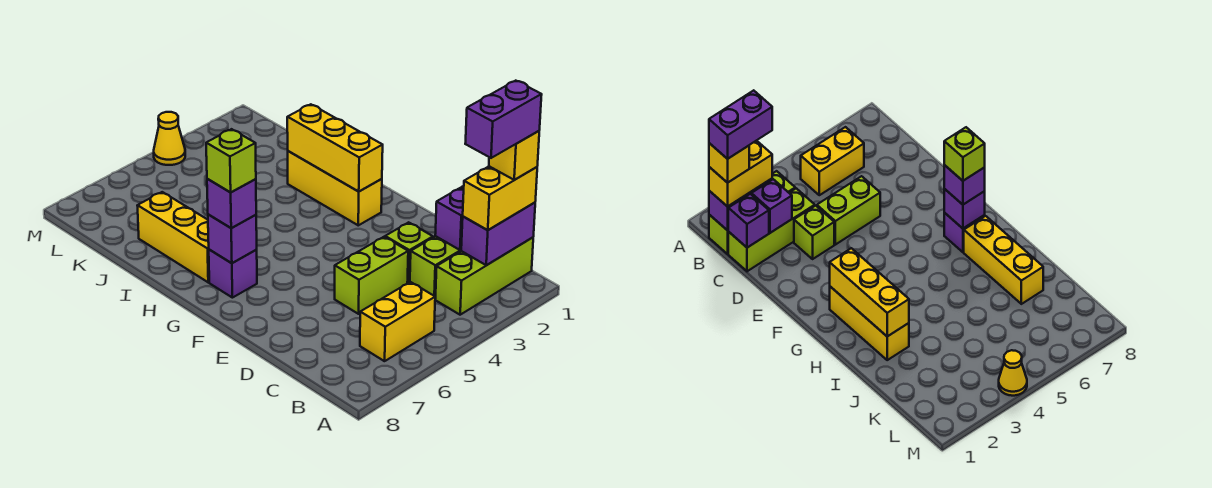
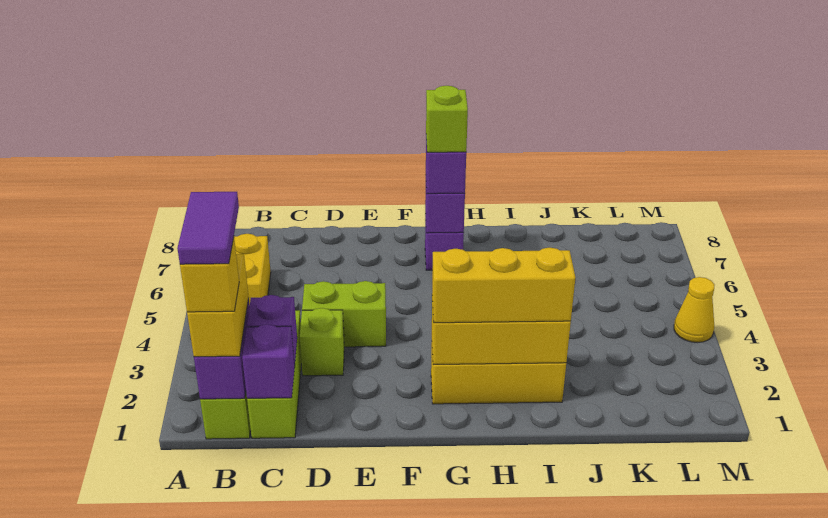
purple brick B1:B2 level 5 -> purple tile B1:B2 level 5
lime brick D4:D5 level 1 -> lime brick D4:E4 level 1
yellow brick H7:J7 level 1 -> yellow brick G2:I2 level 3

